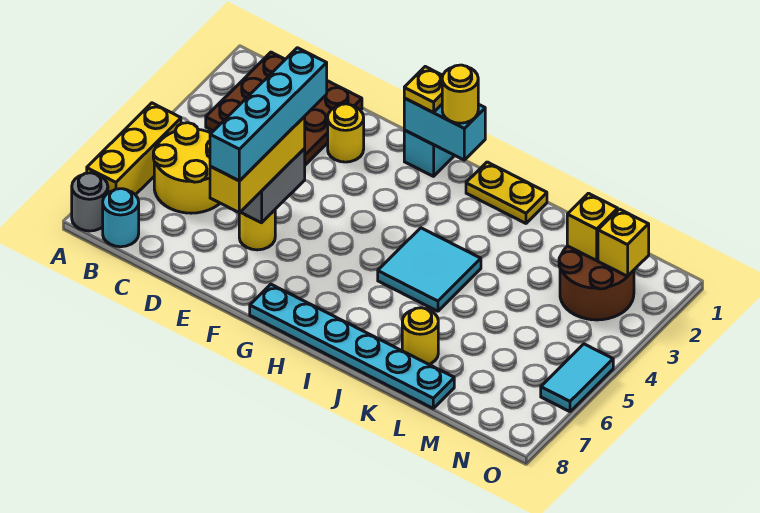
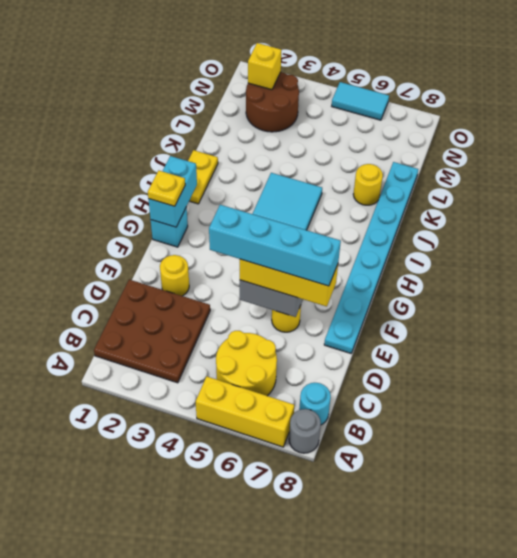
cyan plate G8:L8 level 1 -> cyan plate E8:L8 level 1
yellow round brick H1 level 3 -> none
yellow brick M2 level 2 -> none

